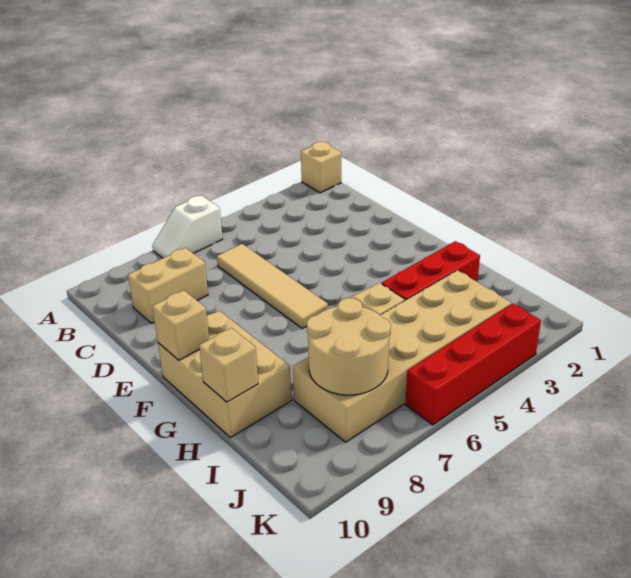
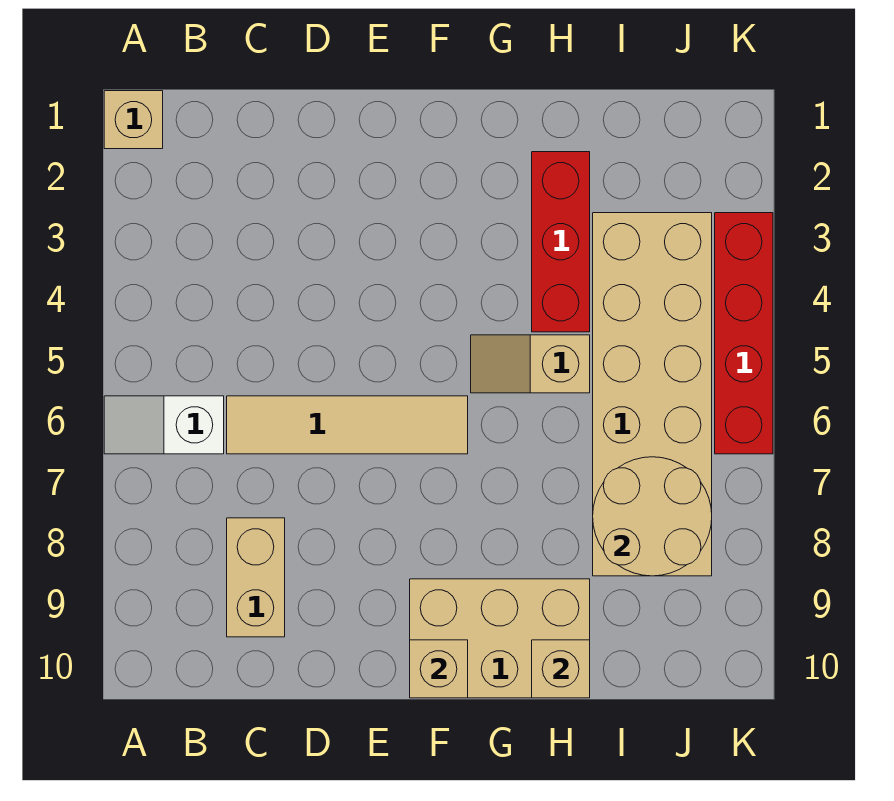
white slope A6:A7 level 1 top 6 -> white slope A6:B6 level 1 top B

